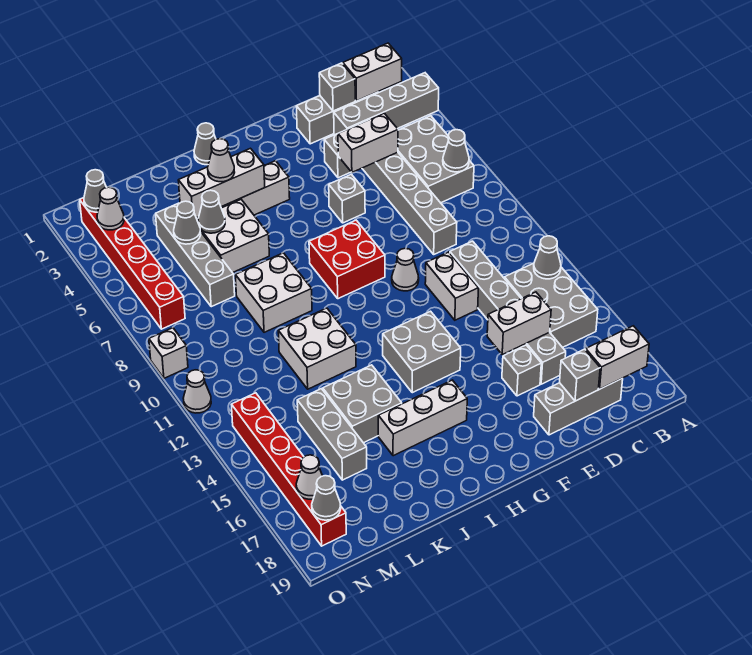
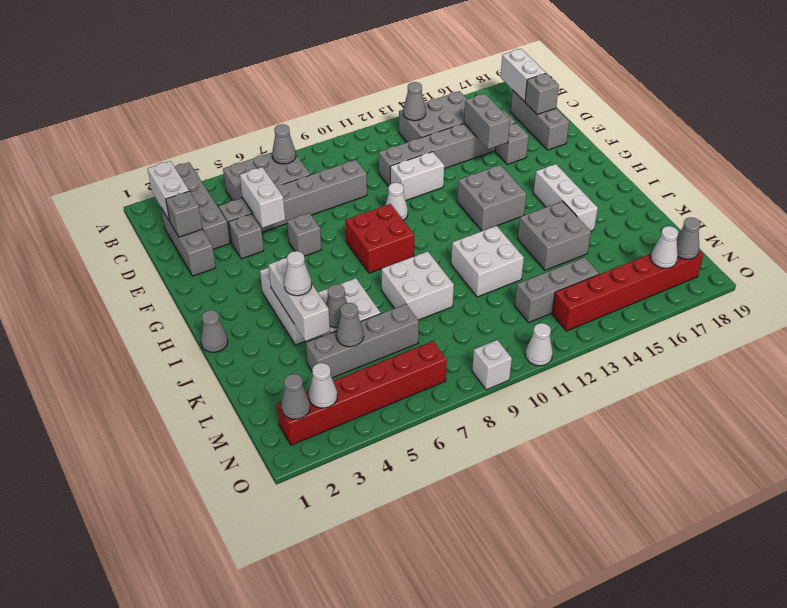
white brick D15:E15 level 2 -> grey brick D15:E15 level 2
grey brick L14:L16 level 1 -> grey brick M12:M14 level 1

